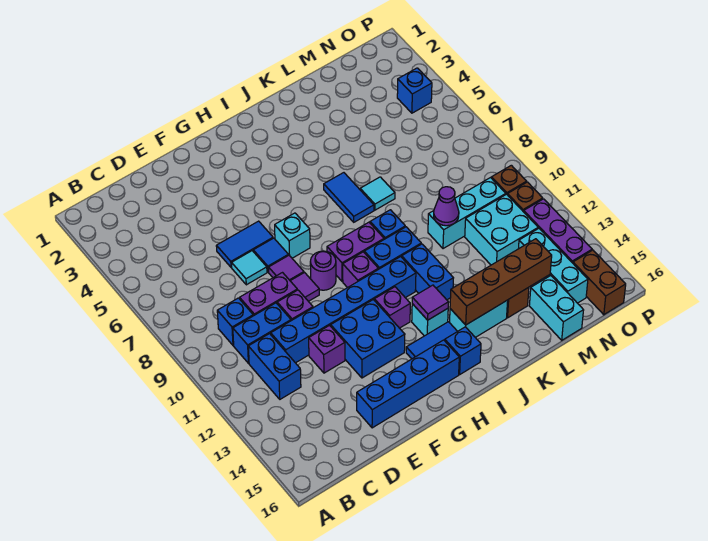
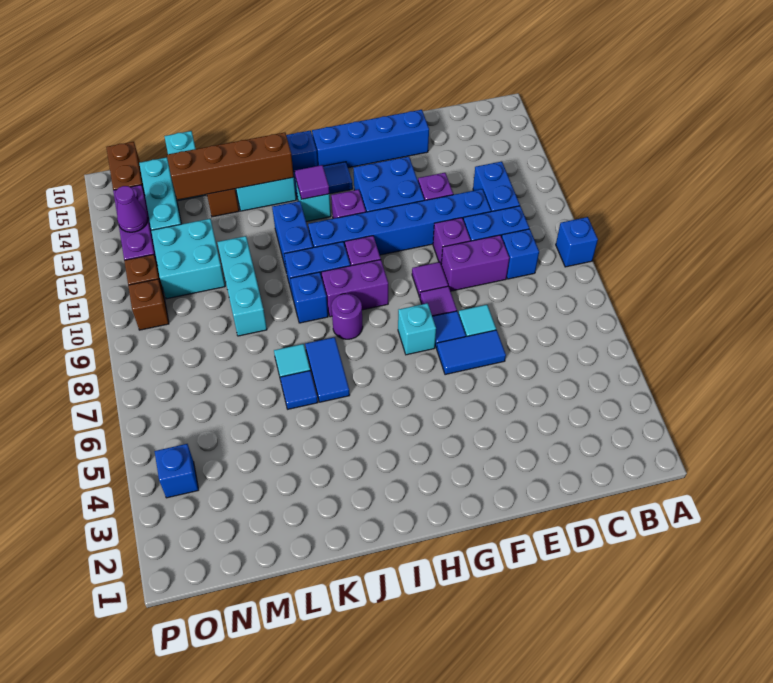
none -> blue brick A9 level 1
purple round brick G9 level 1 -> purple round brick I8 level 1
none -> blue tile K6 level 1
cyan brick L10:N10 level 1 -> cyan brick L9:L11 level 1
purple cone L10 level 2 -> purple cone O13 level 2

